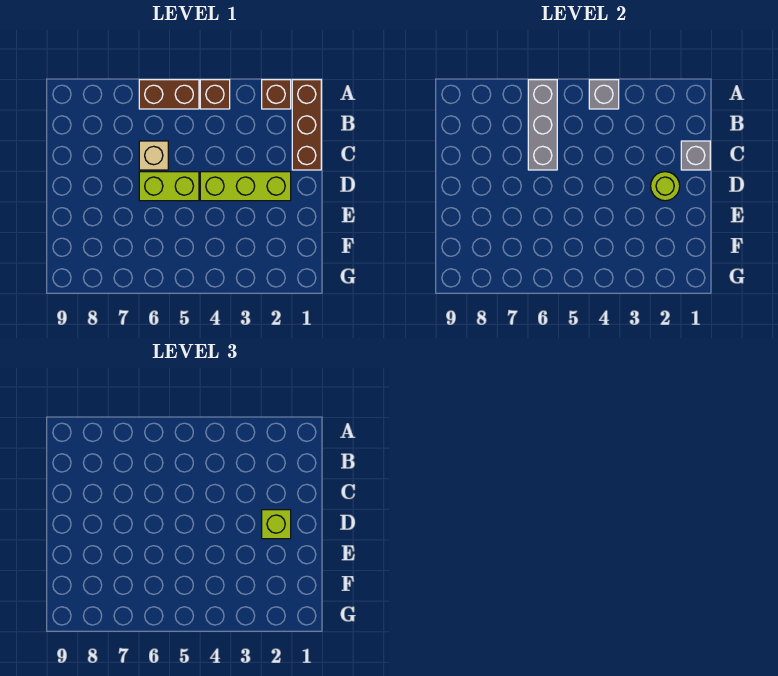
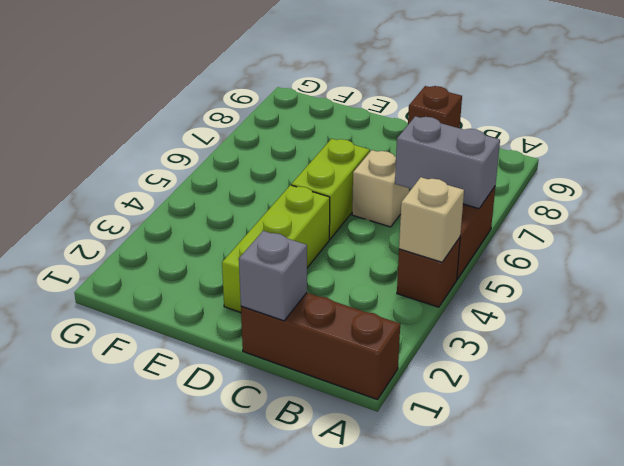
brown brick A2 level 1 -> brown brick C9 level 1
grey brick A4 level 2 -> tan brick A4 level 2
grey brick A6:C6 level 2 -> grey brick A6:B6 level 2
lime round brick D2 level 2 -> none
lime brick D2 level 3 -> none

